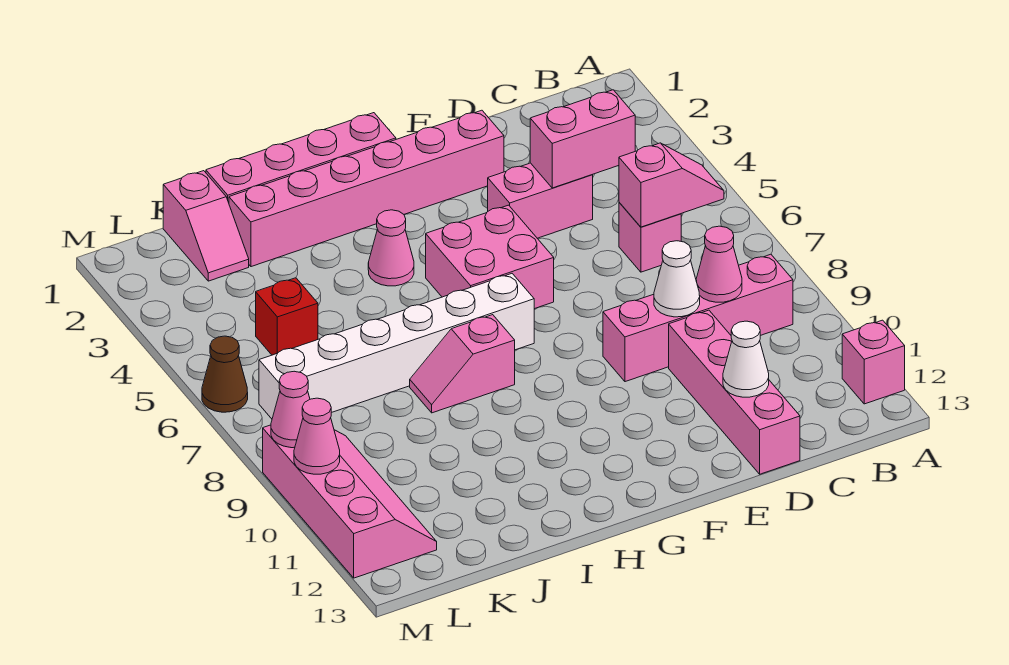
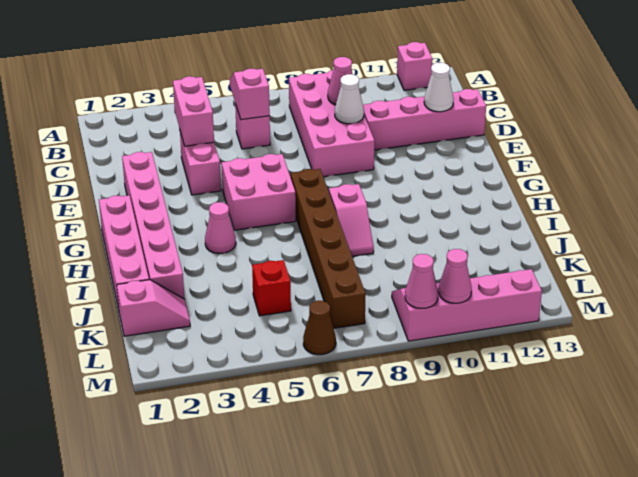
pink brick B9:E9 level 1 -> pink brick B8:E9 level 1
white brick G7:L7 level 1 -> brown brick G7:L7 level 1

